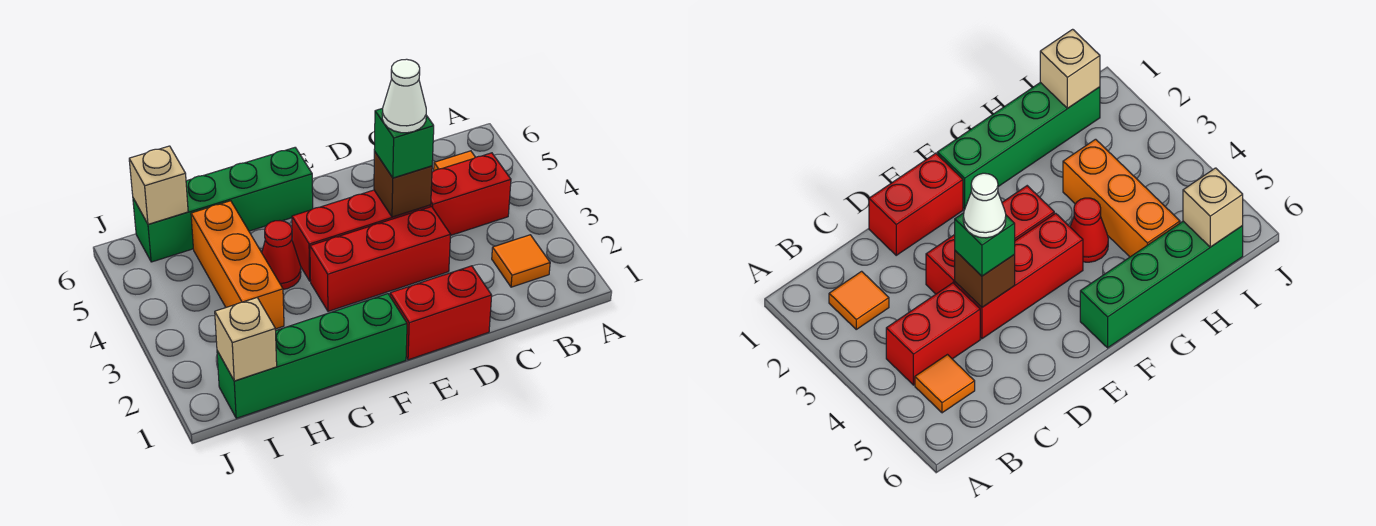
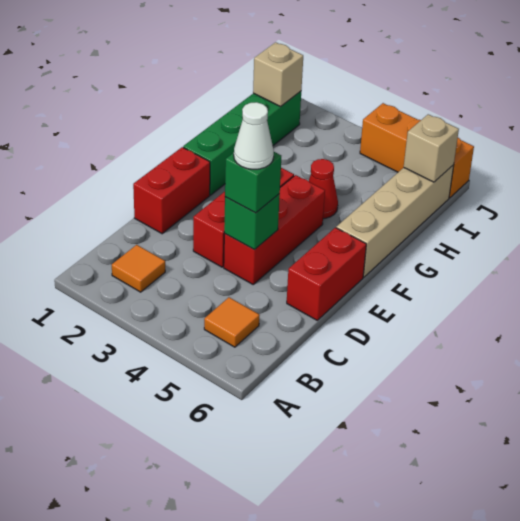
red brick B4:C4 level 1 -> red brick D6:E6 level 1
brown brick D4 level 2 -> green brick D4 level 2
green brick F6:I6 level 1 -> tan brick F6:I6 level 1
orange brick H3:H5 level 1 -> orange brick J4:J6 level 1

